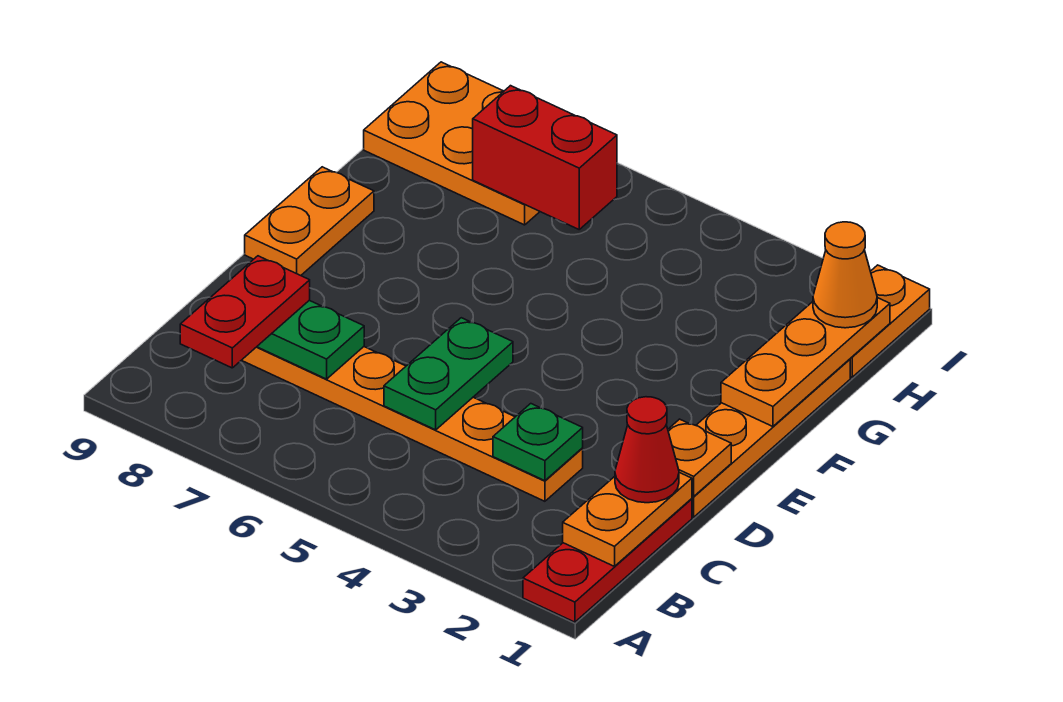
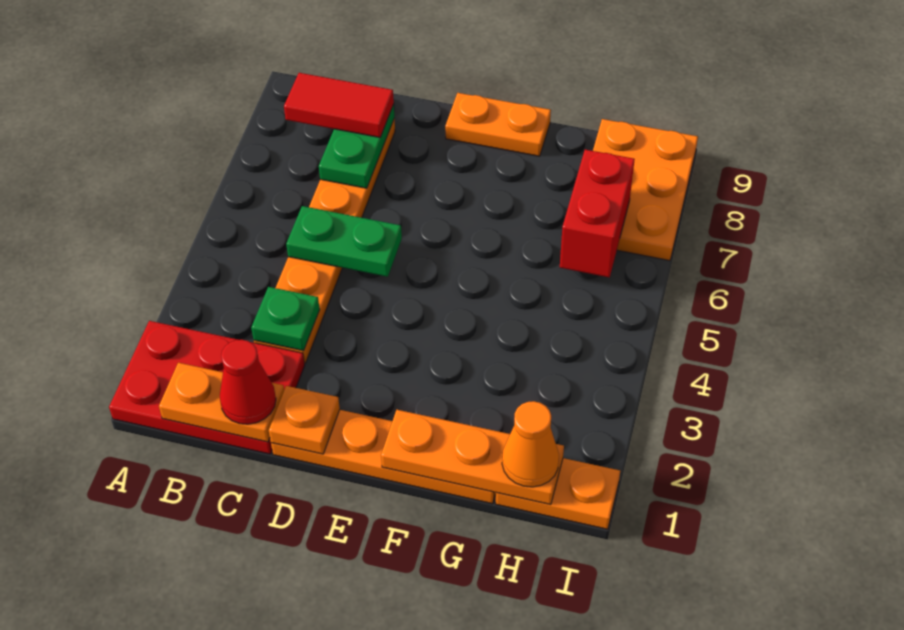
red plate A1:C1 level 1 -> red plate A1:C2 level 1
red plate B8:C8 level 3 -> red tile B8:C8 level 3

